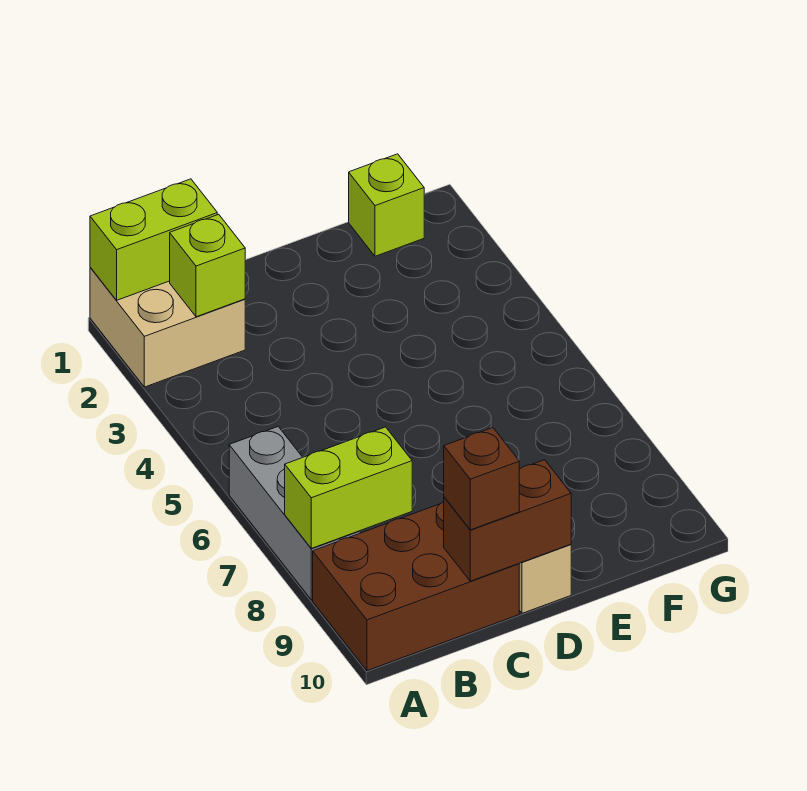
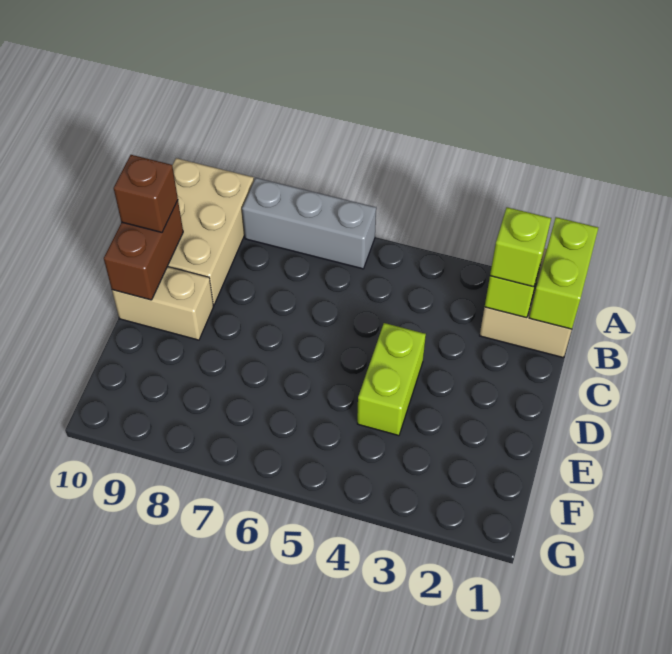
lime brick A8:B8 level 2 -> lime brick D4:E4 level 1
brown brick A9:C10 level 1 -> tan brick A9:C10 level 1
lime brick F1 level 1 -> lime brick B2 level 3

